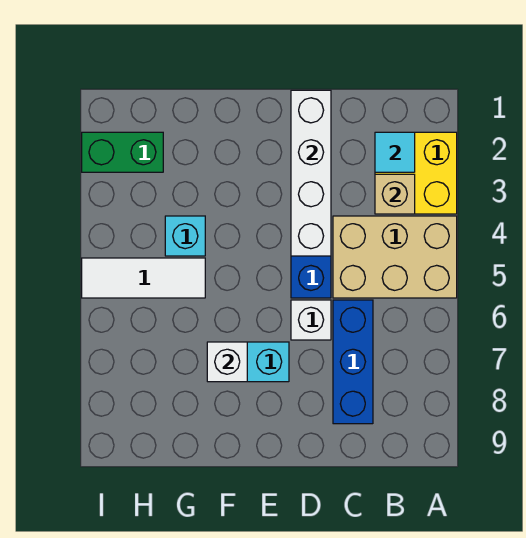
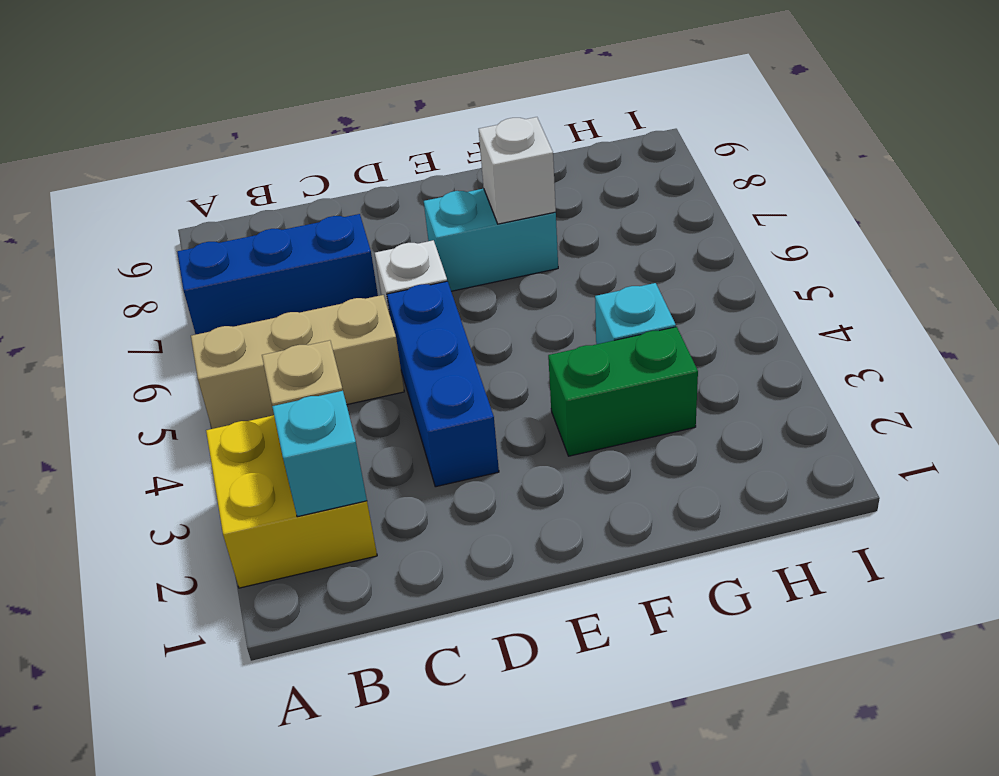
tan brick A4:C5 level 1 -> tan brick A5:C5 level 1
cyan tile B2 level 2 -> cyan brick B2 level 2
blue brick C6:C8 level 1 -> blue brick A7:C7 level 1
white brick D1:D4 level 2 -> none
white tile G5:I5 level 1 -> none
green brick H2:I2 level 1 -> green brick F3:G3 level 1

